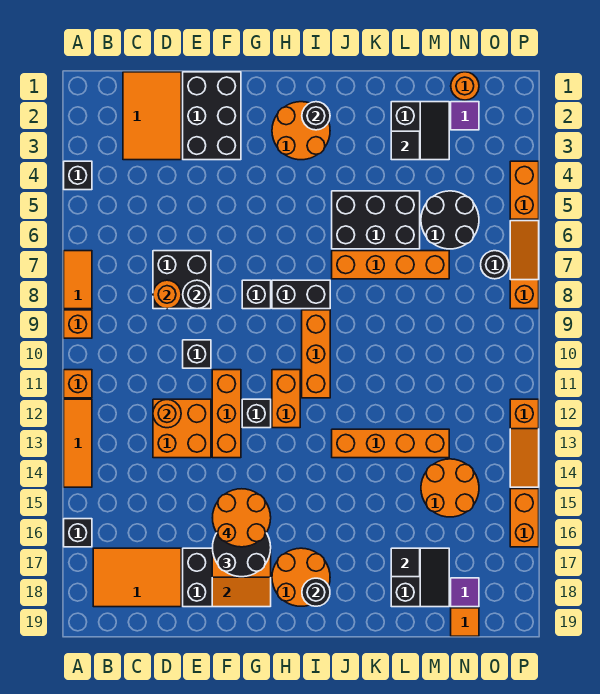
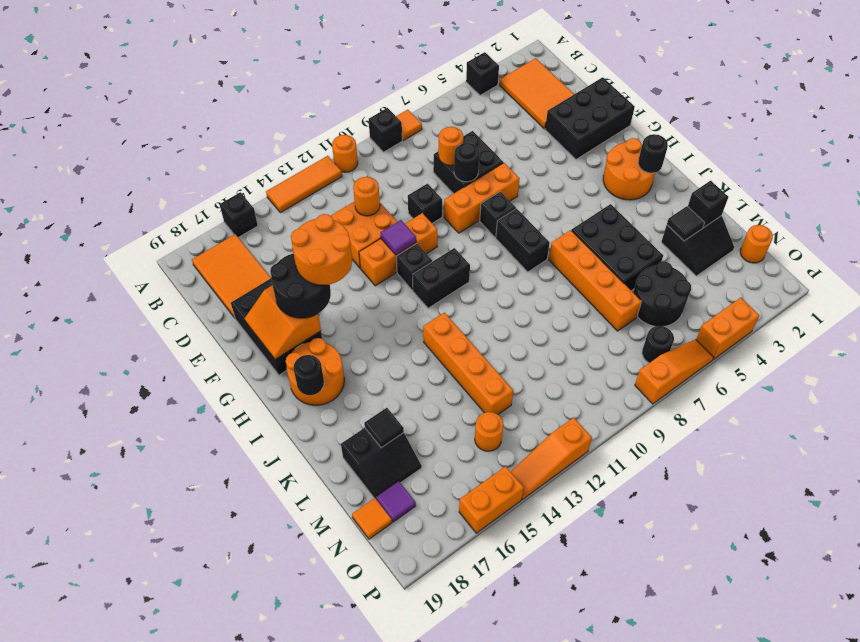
orange tile A7:A8 level 1 -> orange tile A8 level 1
orange brick A9 level 1 -> black brick A9 level 1
orange brick A11 level 1 -> orange round brick A11 level 1
orange tile C1:D3 level 1 -> orange tile B2:D3 level 1
orange brick H11:H12 level 1 -> black brick H11:H12 level 1
orange brick I9:I11 level 1 -> orange brick F7:F9 level 1
none -> black brick L2 level 2
orange round brick M14:N15 level 1 -> orange round brick N14 level 1
purple tile N2 level 1 -> purple tile F12 level 2

